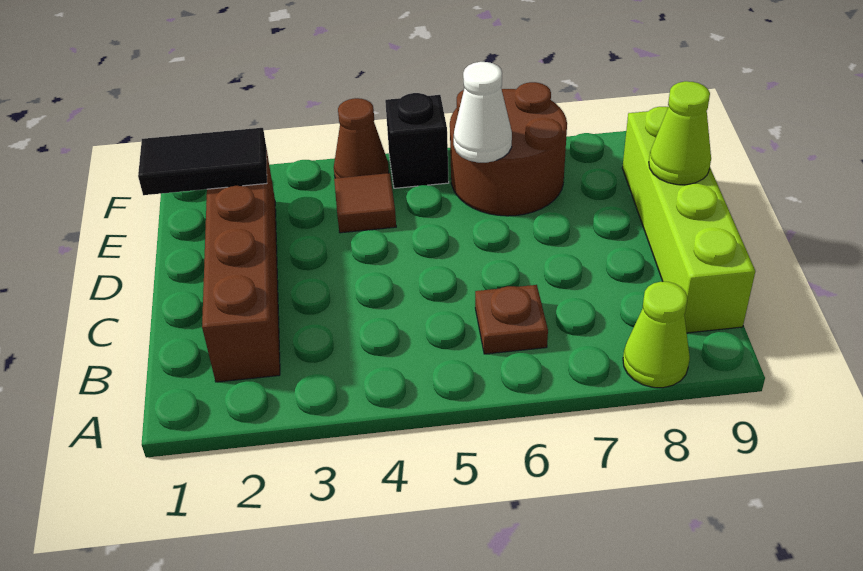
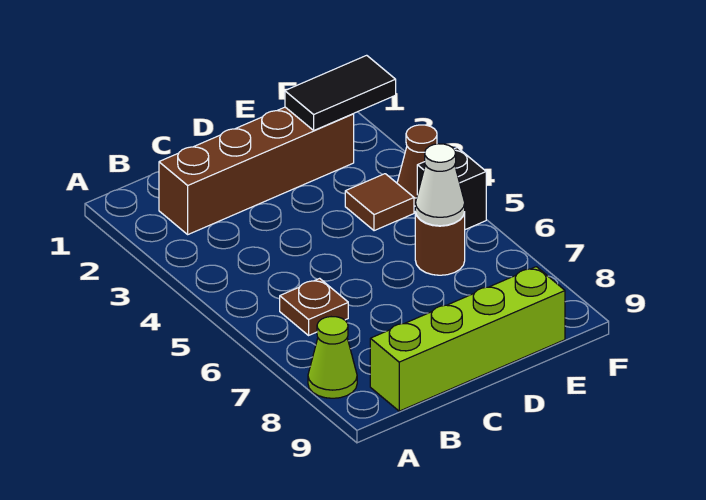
lime cone D9 level 2 -> none
black tile E1:E2 level 2 -> black tile E2:F2 level 2
brown round brick E6:F7 level 1 -> brown round brick E6 level 1

